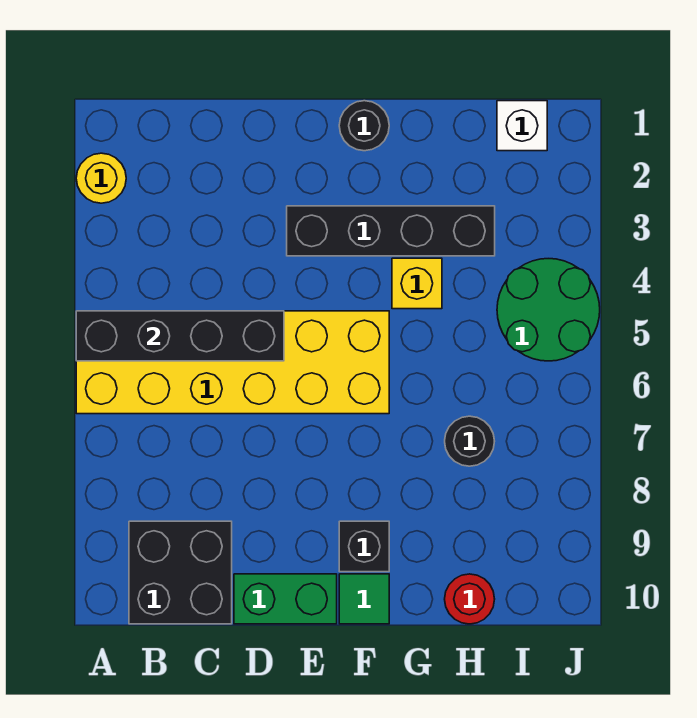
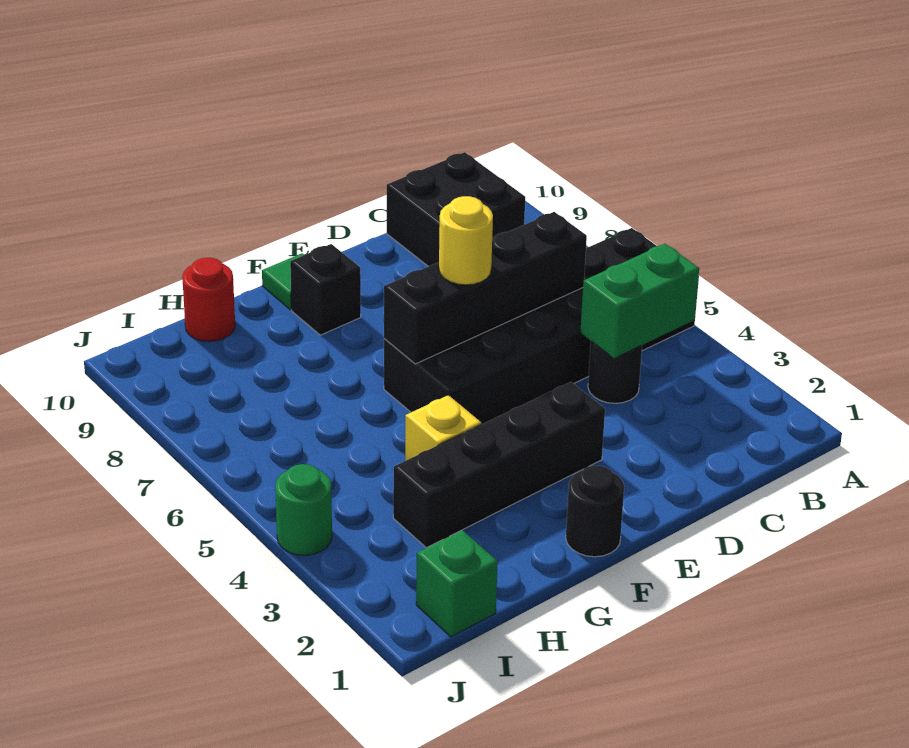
yellow round brick A2 level 1 -> yellow round brick E6 level 3
yellow brick A5:F6 level 1 -> black brick A5:F6 level 1
black brick A5:D5 level 2 -> black brick C6:F6 level 2
green brick D10:E10 level 1 -> green brick B4:C4 level 2
black round brick H7 level 1 -> black round brick C4 level 1
white brick I1 level 1 -> green brick I1 level 1
green round brick I4:J5 level 1 -> green round brick J4 level 1

